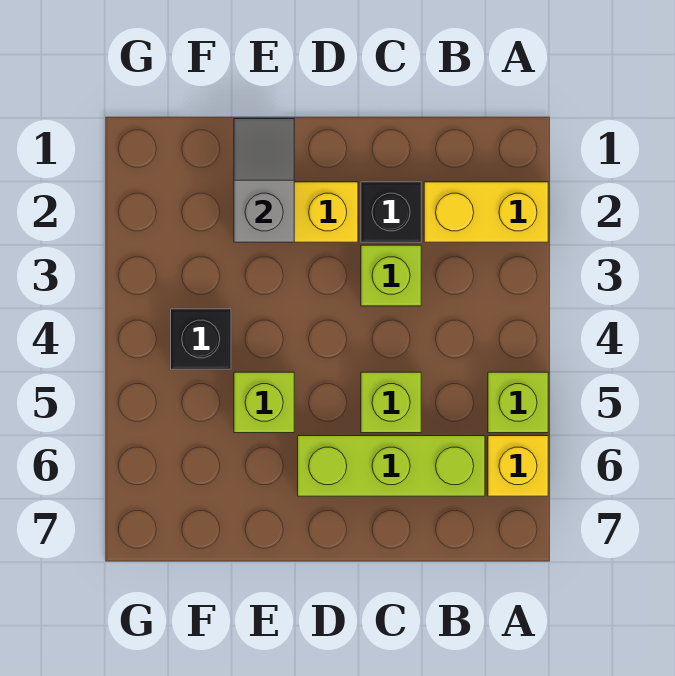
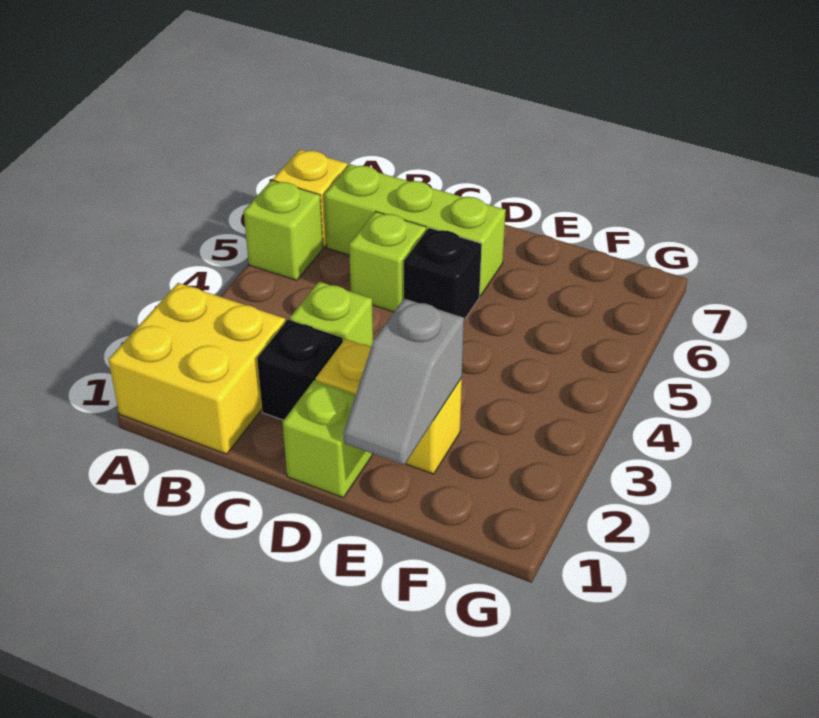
yellow brick A2:B2 level 1 -> yellow brick A1:B2 level 1
lime brick E5 level 1 -> lime brick D1 level 1
black brick F4 level 1 -> black brick D5 level 1

